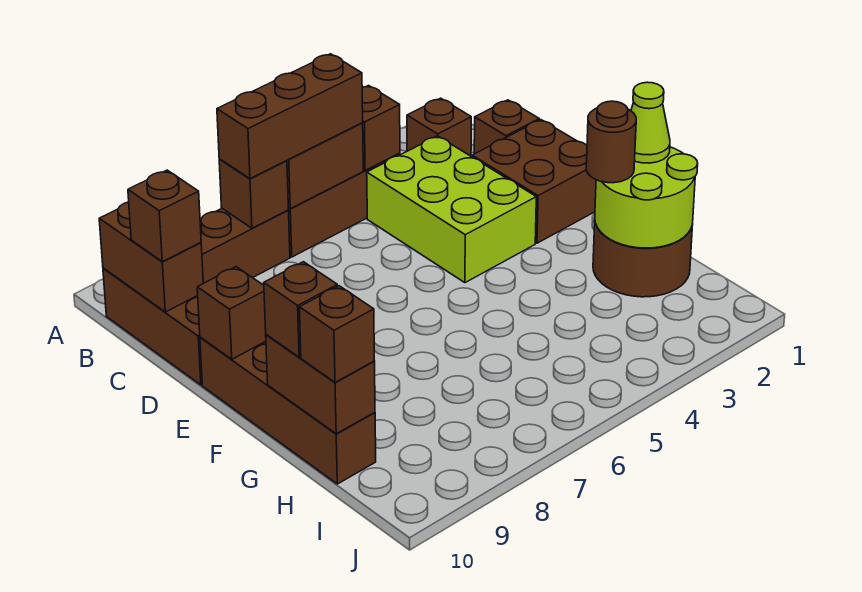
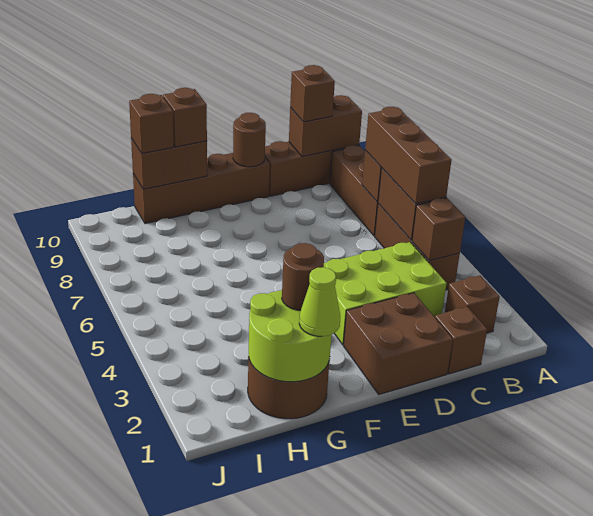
brown brick E10 level 2 -> brown round brick E10 level 2

